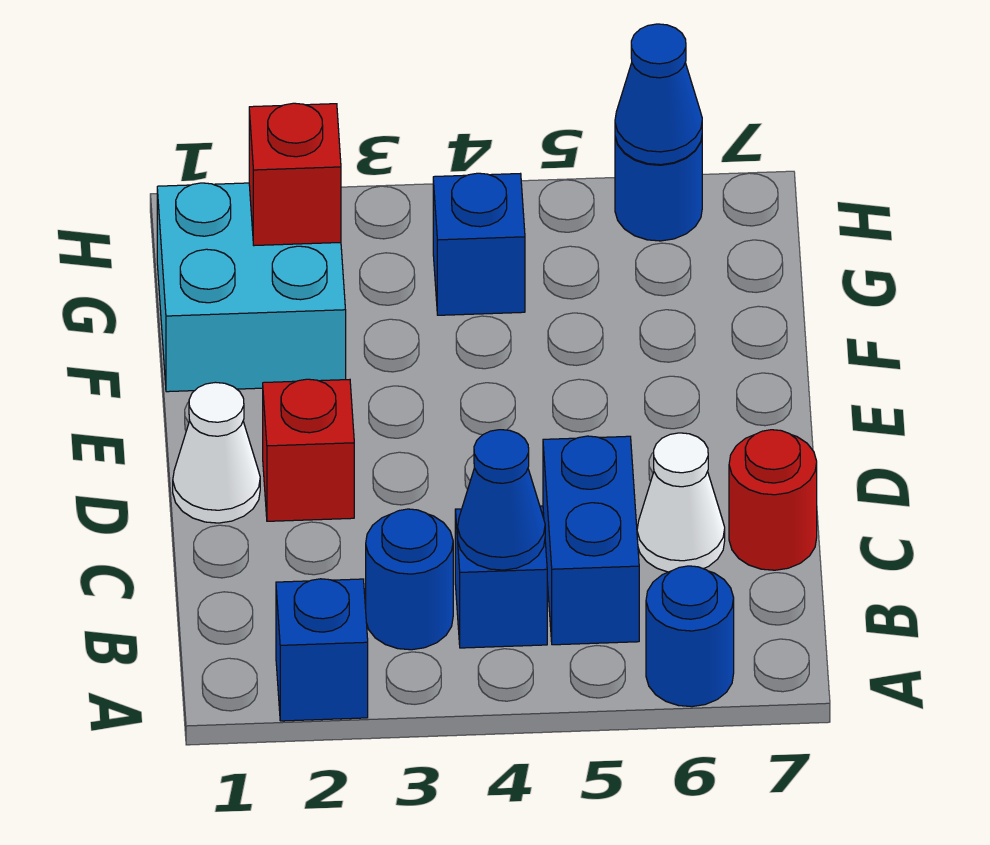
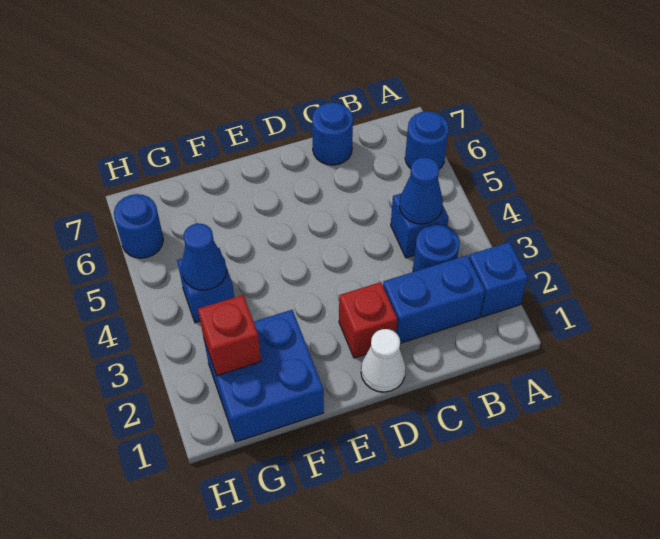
blue brick B5:C5 level 1 -> blue brick B2:C2 level 1
white cone C6 level 1 -> none
red round brick C7 level 1 -> blue round brick C7 level 1
cyan brick F1:G2 level 1 -> blue brick F1:G2 level 1
blue cone H6 level 2 -> blue cone G4 level 2

